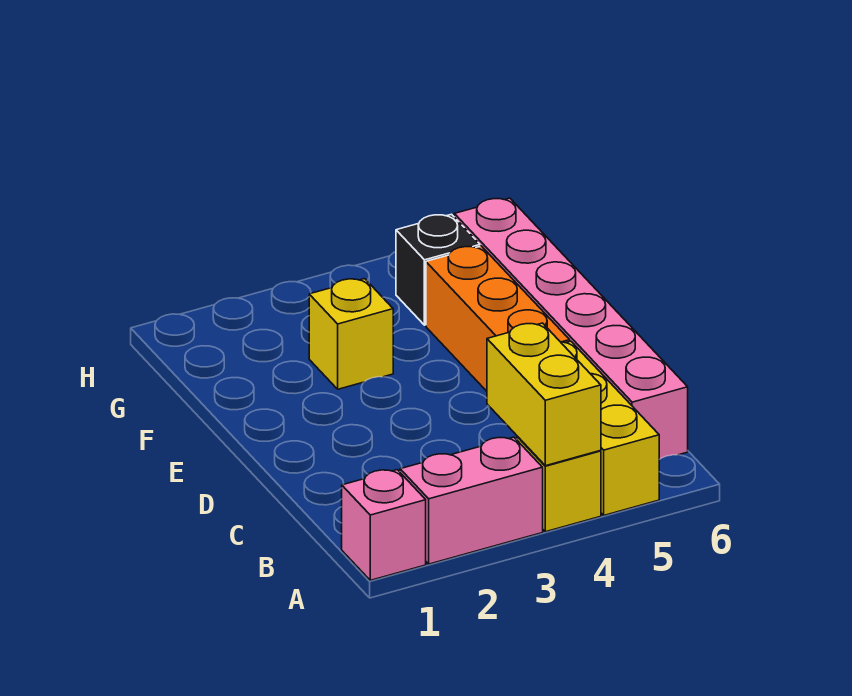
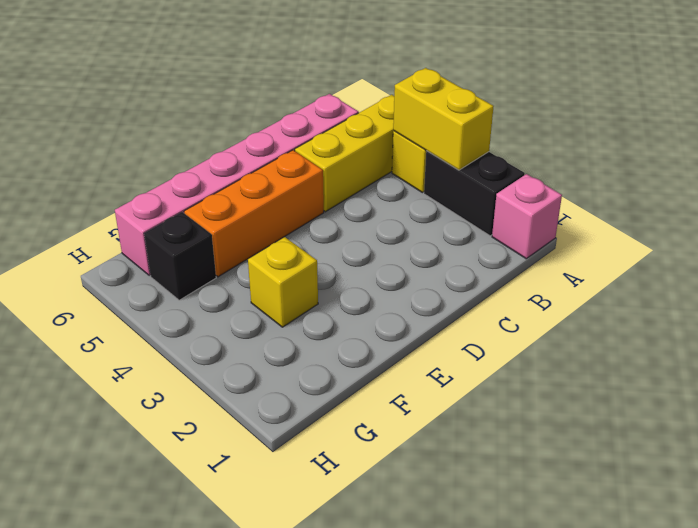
pink brick A2:A3 level 1 -> black brick A2:A3 level 1
yellow brick A4:B4 level 2 -> yellow brick A3:A4 level 2

